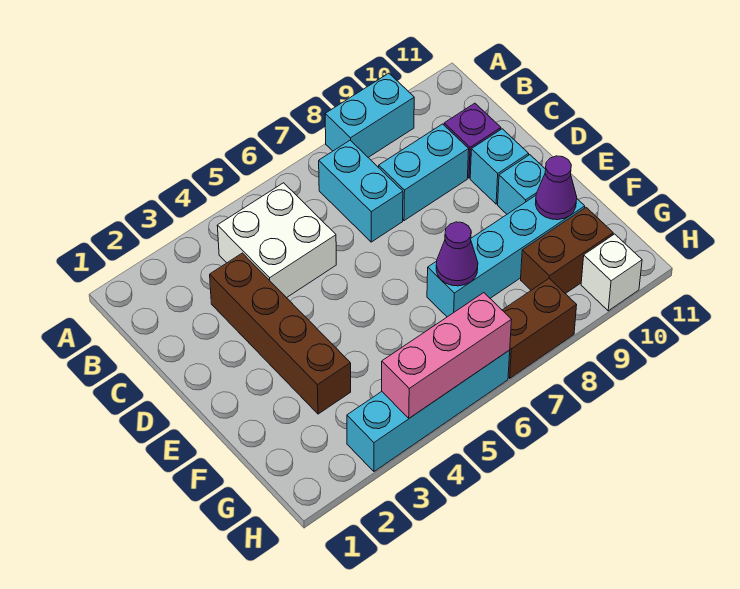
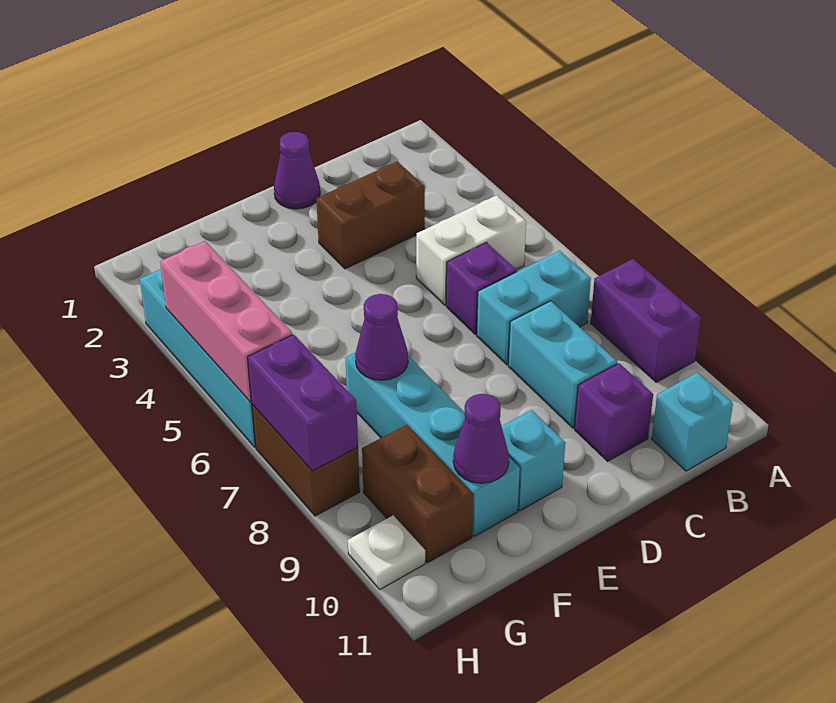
cyan brick A8:A9 level 1 -> purple brick A8:A9 level 1
white brick B4:C5 level 1 -> white brick B5:C5 level 1
brown brick C3:F3 level 1 -> brown brick C3:D3 level 1
none -> purple brick C6 level 1
none -> purple cone D1 level 1
cyan brick D10 level 1 -> cyan brick B11 level 1
none -> purple brick H7:H8 level 2
white brick H10 level 1 -> white plate H10 level 1

